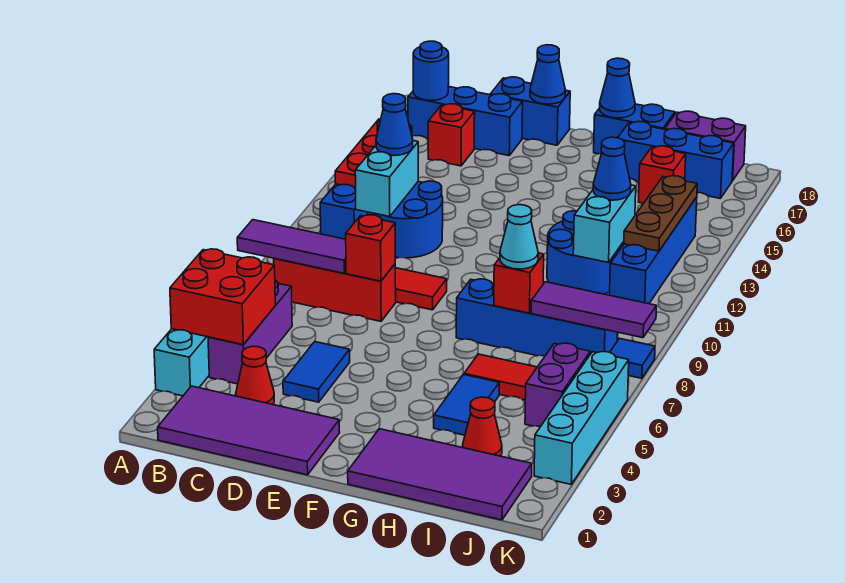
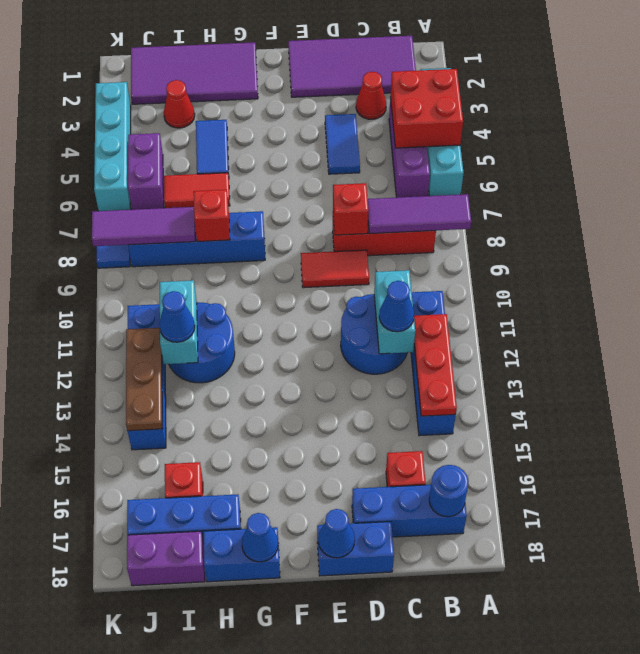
cyan cone H8 level 3 -> none

